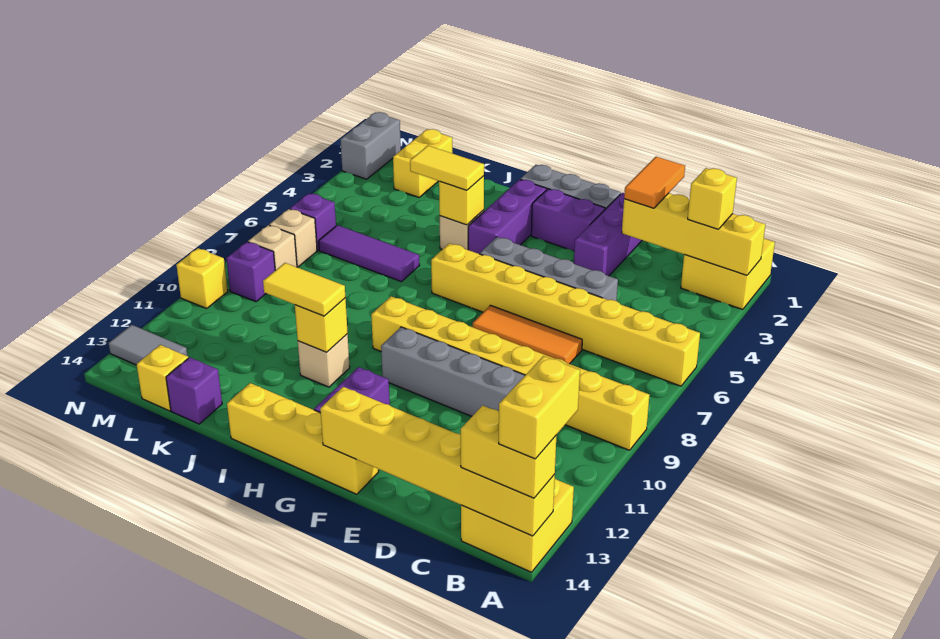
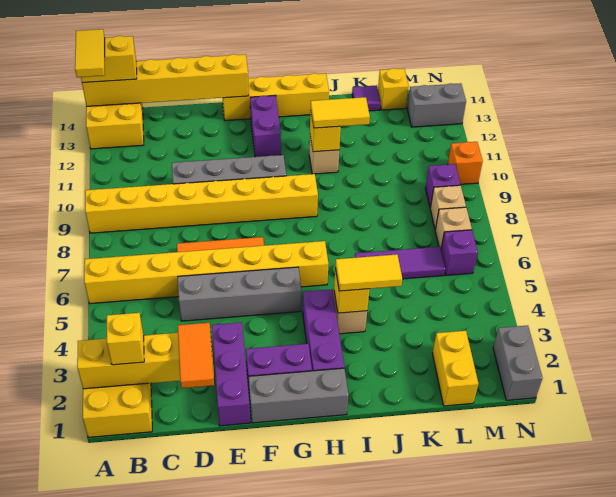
yellow brick A13:A14 level 4 -> yellow tile A13:A14 level 4
purple brick K14 level 1 -> purple tile K14 level 1
grey tile M13:N13 level 1 -> grey brick M13:N13 level 1
yellow brick N10 level 1 -> orange brick N10 level 1

